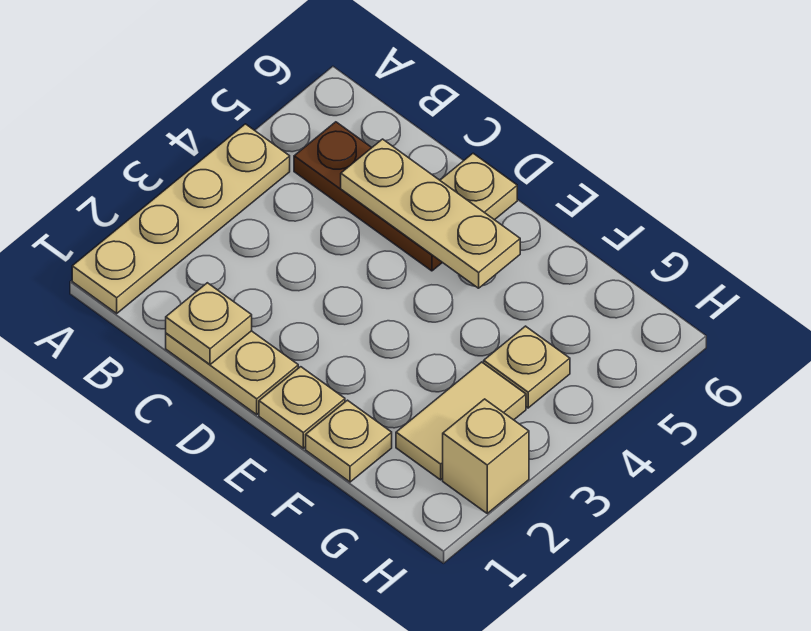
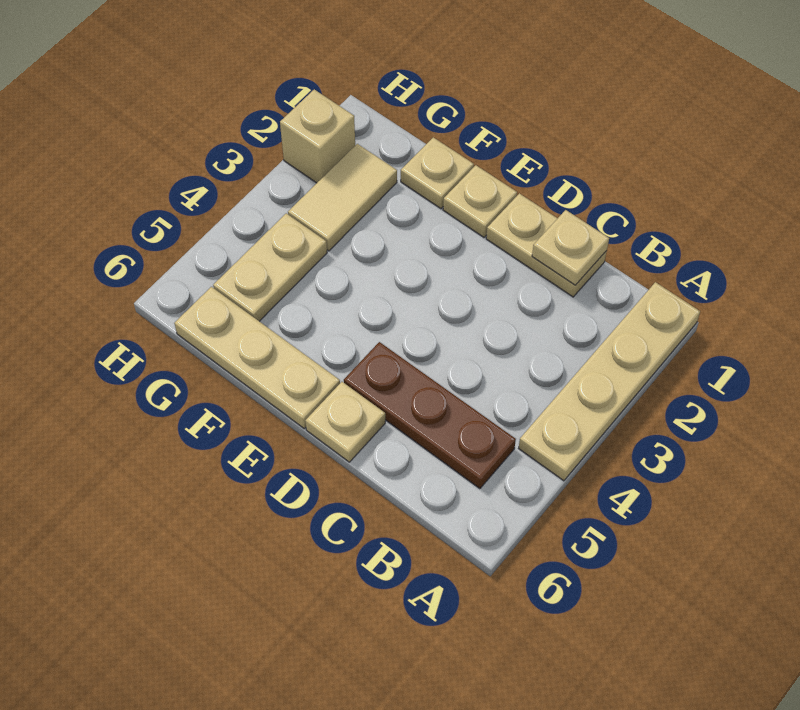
tan plate C5:E5 level 2 -> tan plate E6:G6 level 1
tan plate G4 level 1 -> tan plate G4:G5 level 1

